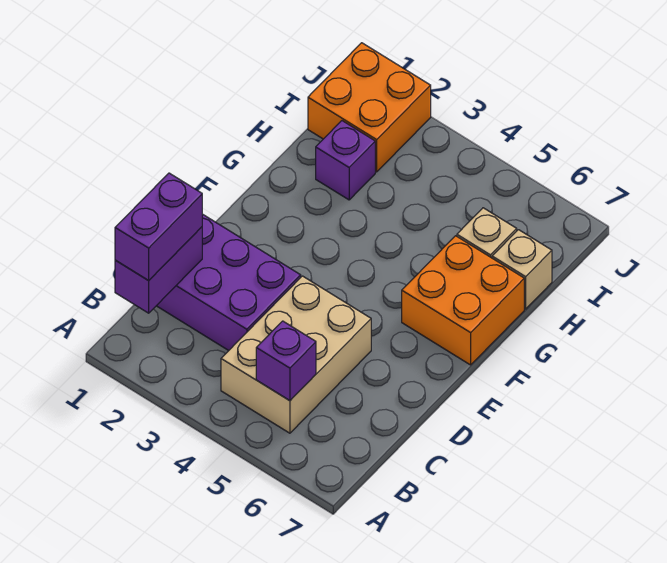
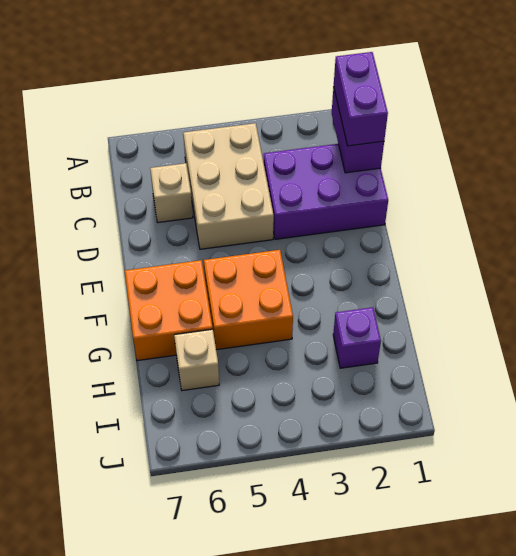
purple brick B5 level 2 -> none
tan brick H7 level 1 -> tan brick C6 level 1
orange brick I1:J2 level 1 -> orange brick F4:G5 level 1

